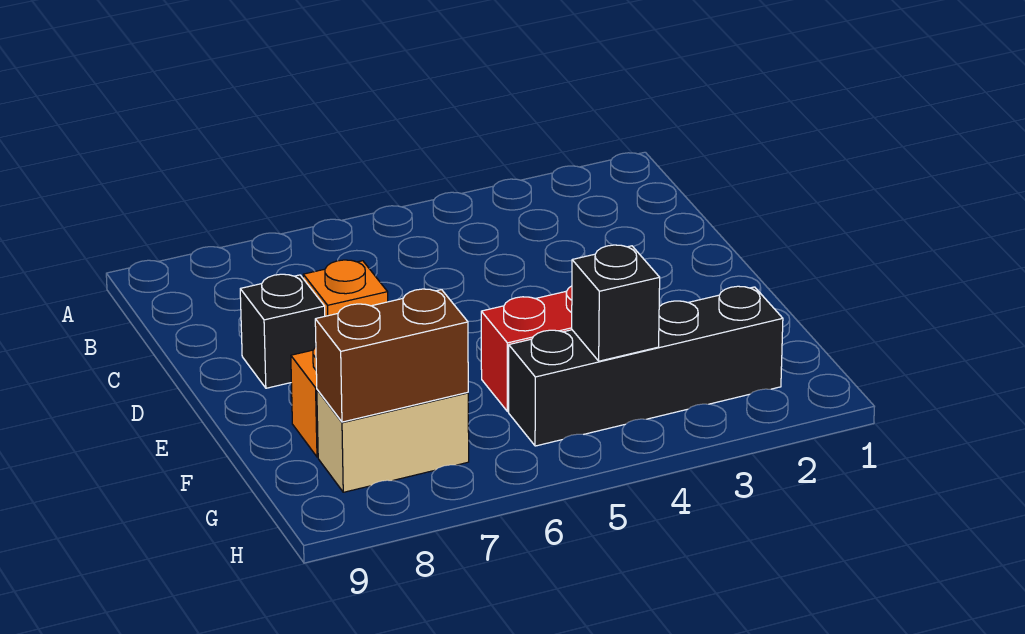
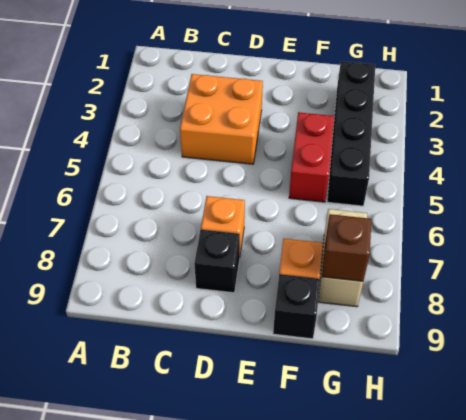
none -> orange brick C3:D4 level 1
black brick G4 level 2 -> black brick F9 level 1
brown brick G7:G8 level 2 -> brown brick G8 level 2

